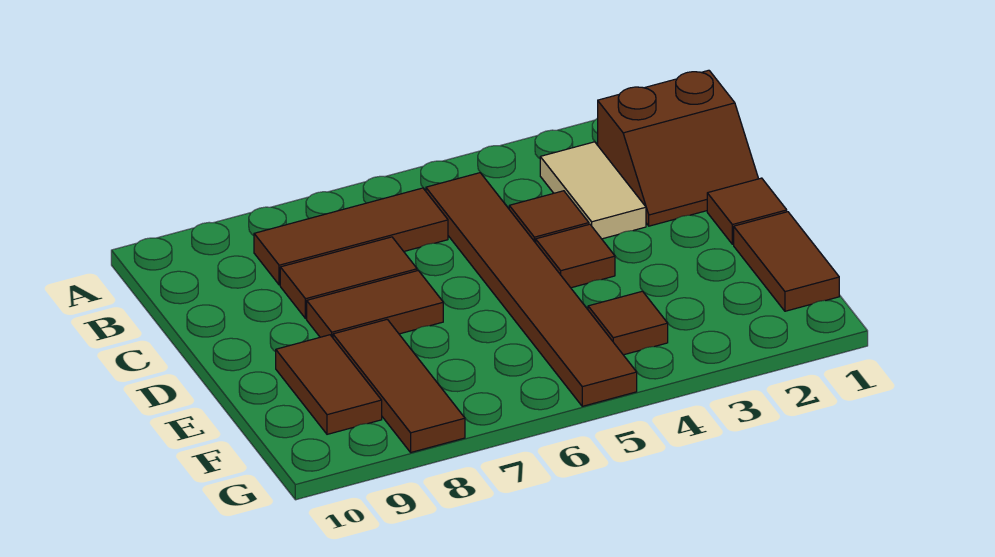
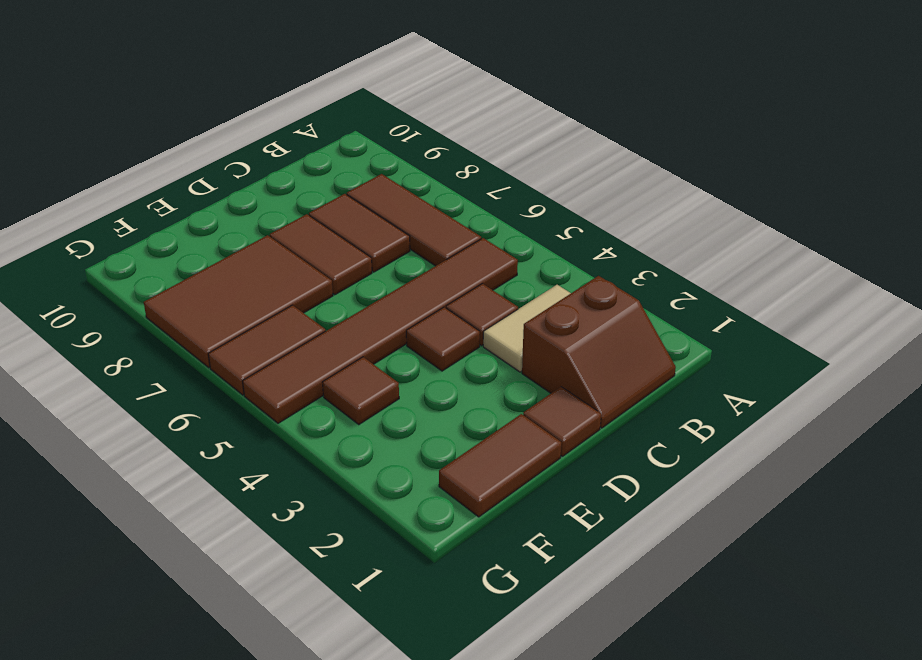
brown slope B1:C2 level 1 top B -> brown slope B1:C2 level 1 top 2
brown tile E8:G8 level 1 -> brown tile E7:G8 level 1
brown tile E9:F9 level 1 -> brown tile F6:G6 level 1

